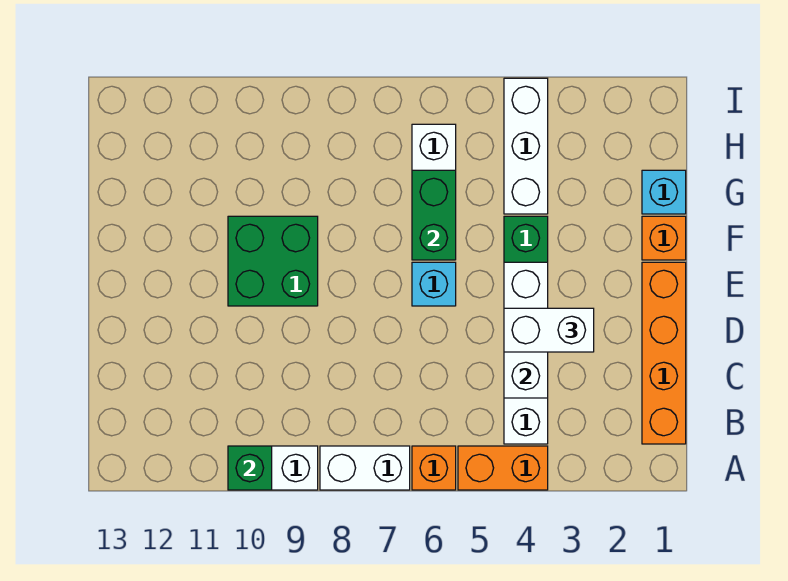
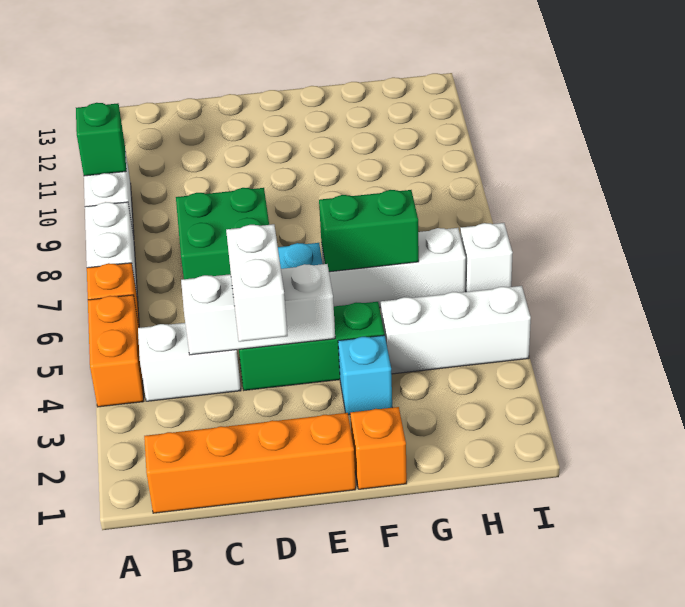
green brick E9:F10 level 1 -> green brick C7:D8 level 1
cyan brick G1 level 1 -> cyan brick F3 level 1
none -> white brick I6 level 1

